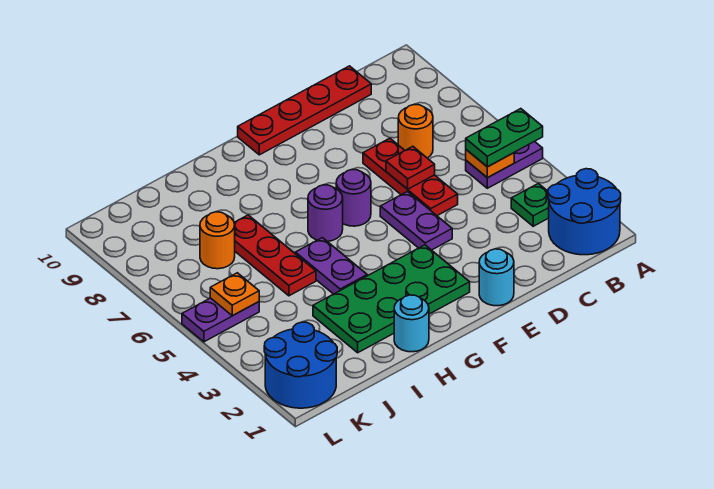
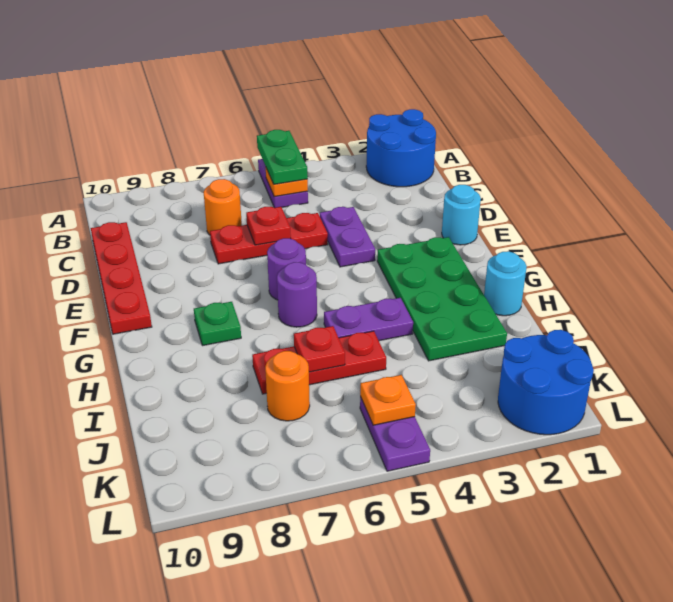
green plate B3 level 1 -> green plate G8 level 1
purple plate E4:E5 level 1 -> purple plate D4:E4 level 1
none -> red plate I6 level 2

